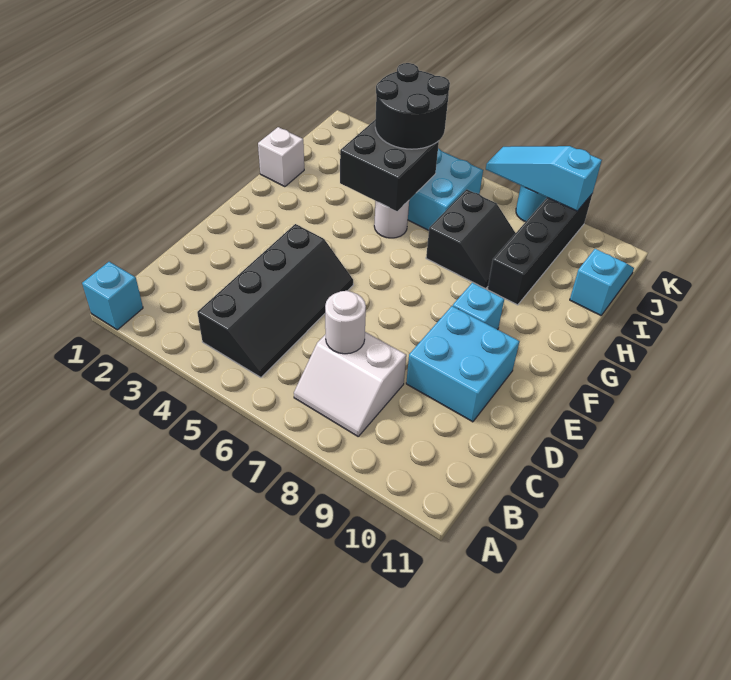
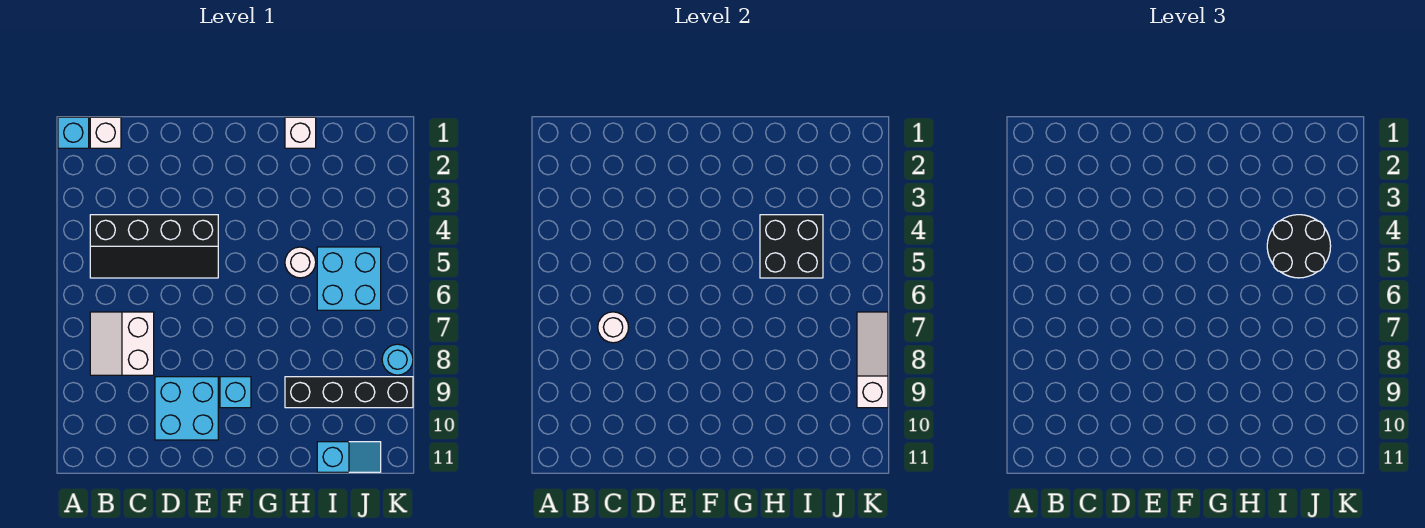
none -> white brick B1 level 1
black slope H7:I8 level 1 top 7 -> none
cyan slope K7:K9 level 2 top 9 -> white slope K7:K9 level 2 top 9

